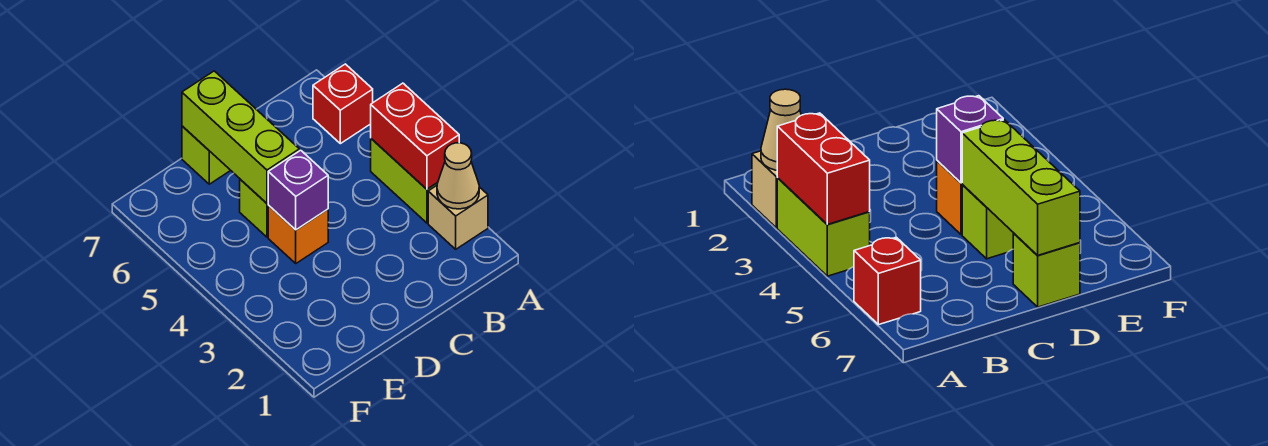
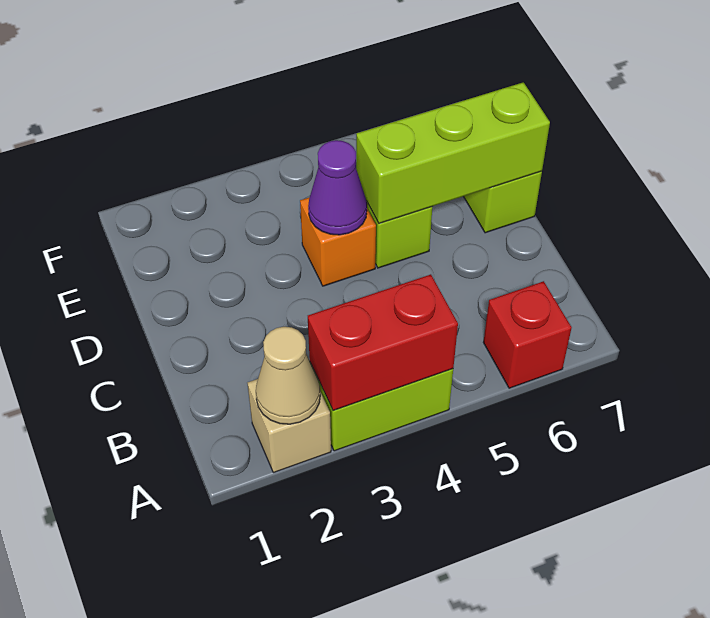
purple brick D4 level 2 -> purple cone D4 level 2

